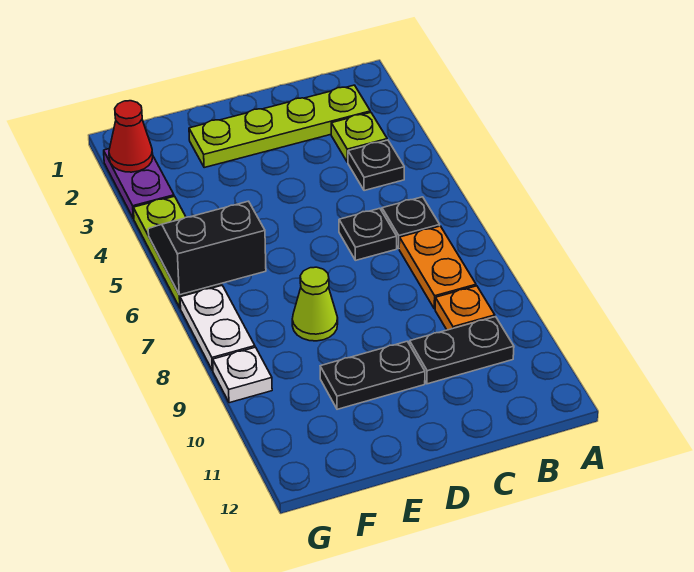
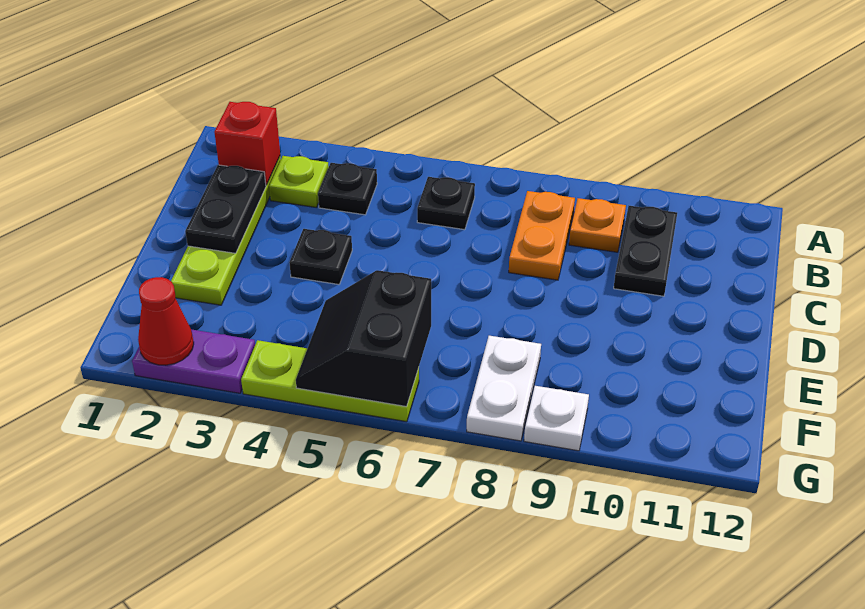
none -> red brick B2 level 2
orange plate B7:B8 level 1 -> orange plate B8:C8 level 1
black plate C6 level 1 -> black plate D4 level 1
black plate D10:E10 level 1 -> black plate C2:D2 level 2
lime cone E8 level 1 -> none
white plate G7:G8 level 1 -> white plate F8:G8 level 1

